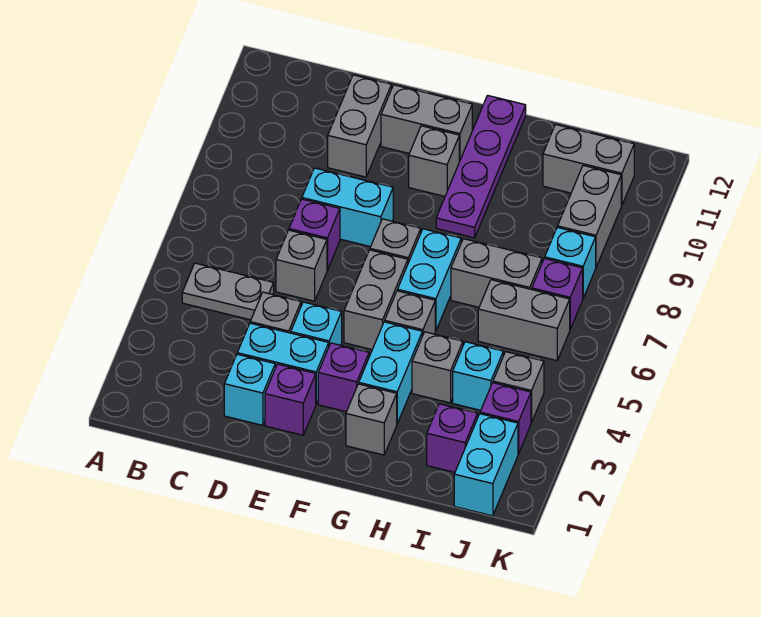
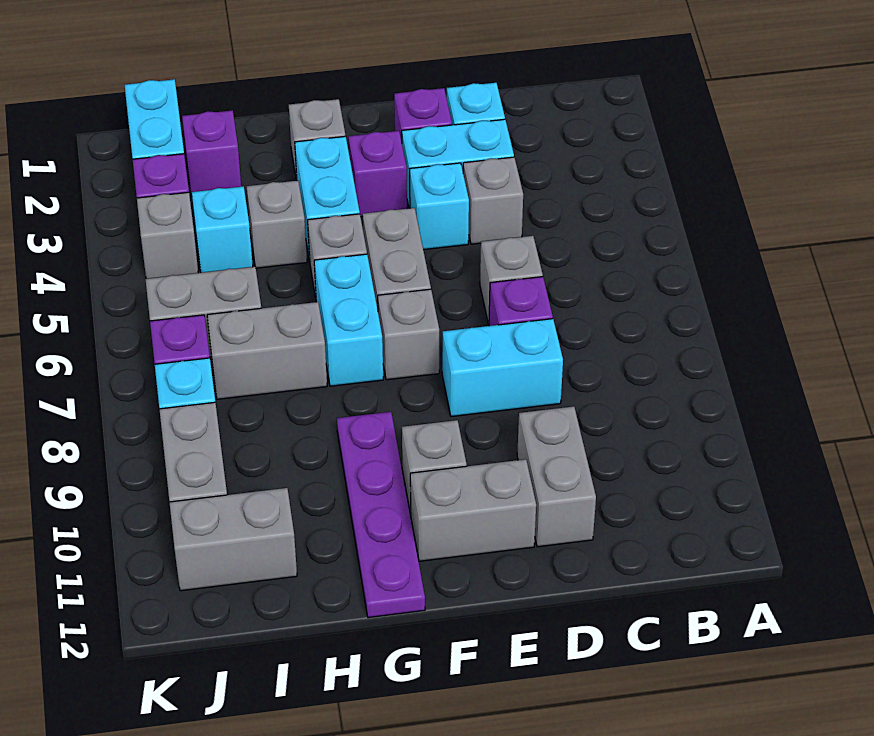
grey plate B5:C5 level 1 -> none

